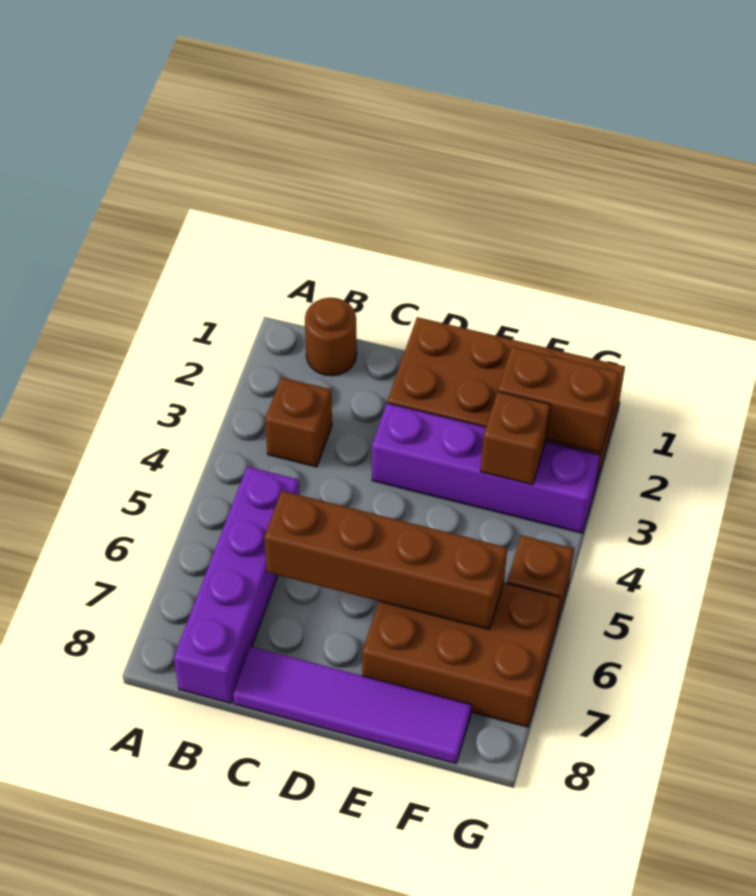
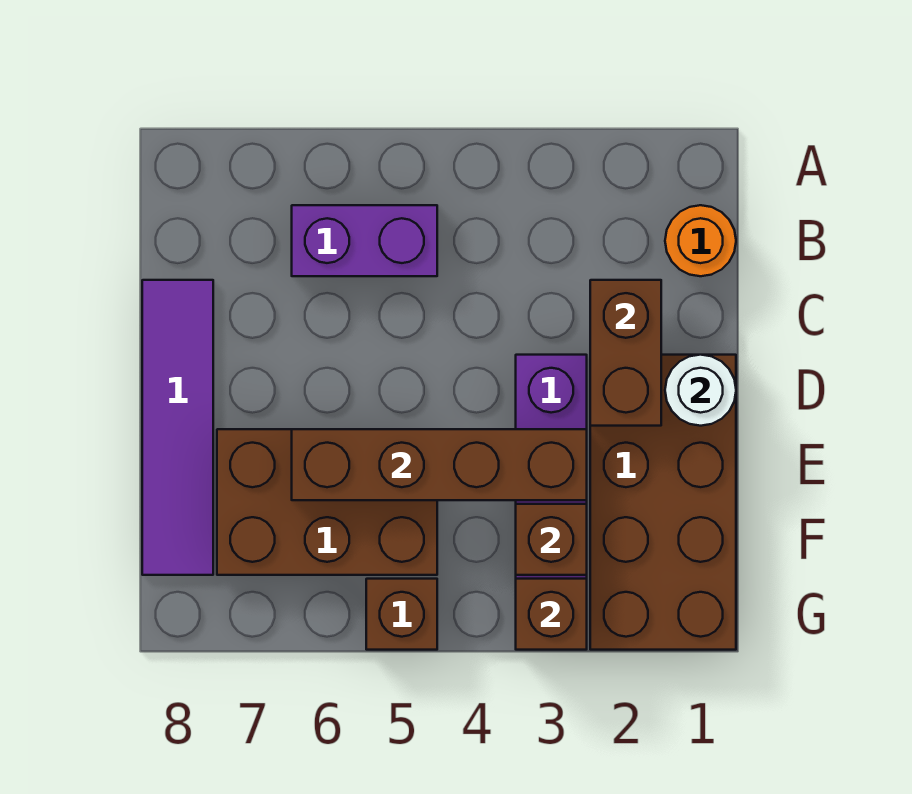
brown round brick B1 level 1 -> orange round brick B1 level 1
brown brick B3 level 1 -> brown brick G3 level 2
purple brick B5:B8 level 1 -> purple brick B5:B6 level 1
brown brick C6:F6 level 2 -> brown brick E3:E6 level 2
none -> white round brick D1 level 2
brown brick E6:G7 level 1 -> brown brick E5:F7 level 1
brown brick F2:G2 level 2 -> brown brick C2:D2 level 2

